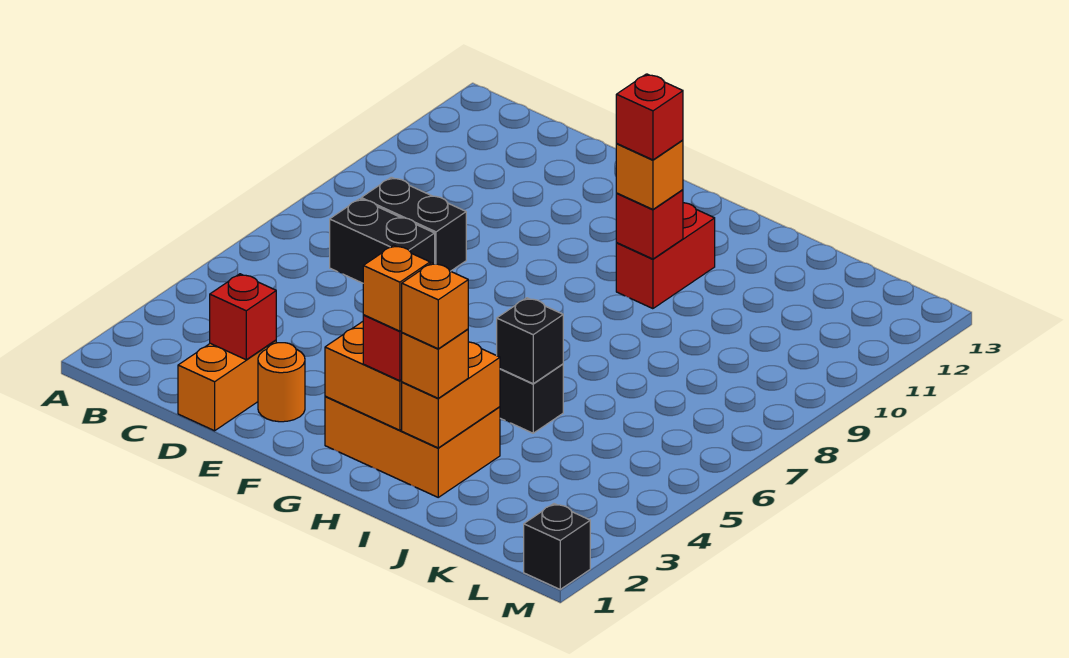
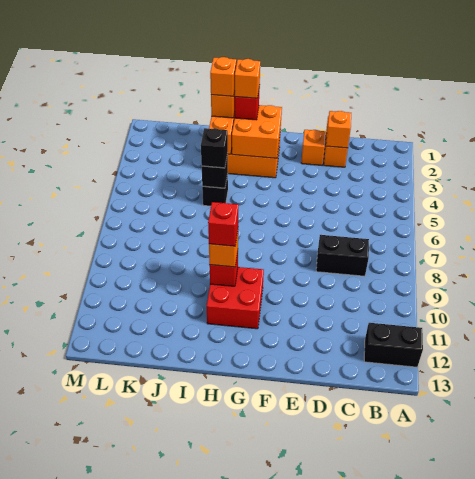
black brick C7:D7 level 1 -> black brick A12:B12 level 1
red brick D2 level 2 -> orange brick D2 level 2
orange round brick E2 level 1 -> orange brick E2 level 1
red brick H10:H11 level 1 -> red brick G10:H11 level 1
black brick M1 level 1 -> black brick I5 level 3

